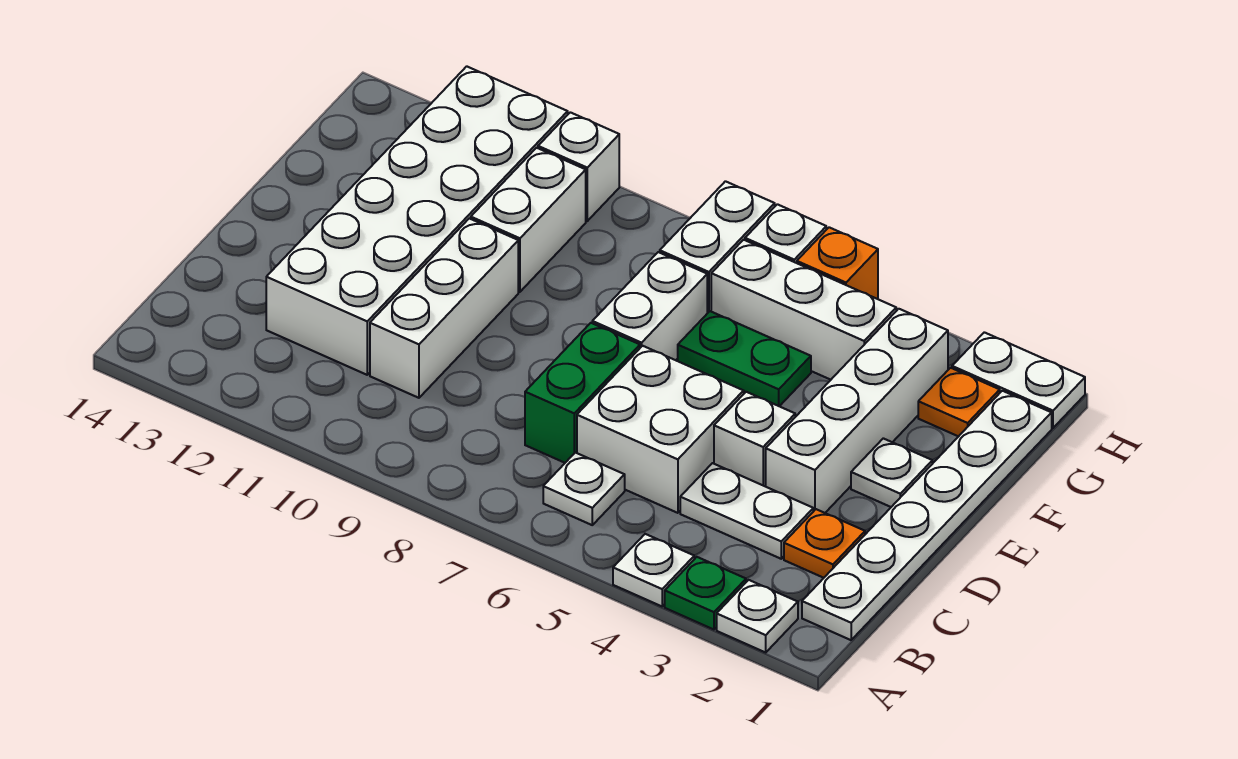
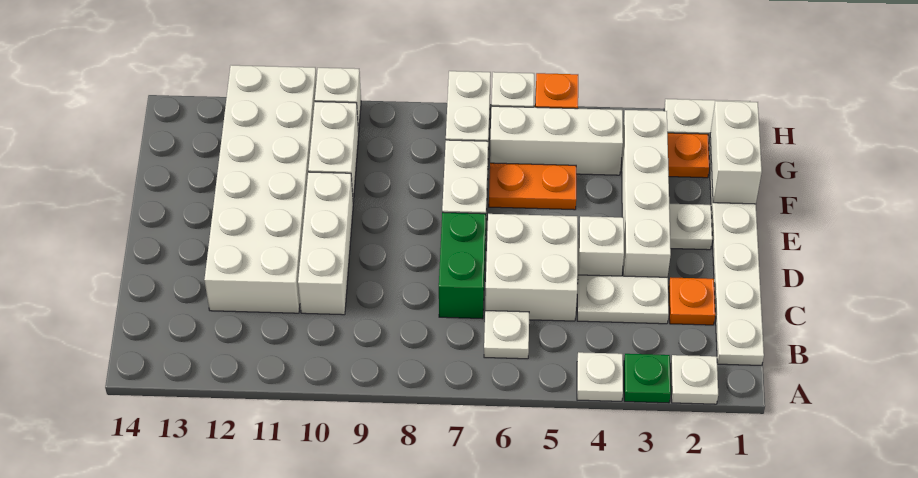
none -> white brick F1:G1 level 2
green plate F5:F6 level 1 -> orange plate F5:F6 level 1

